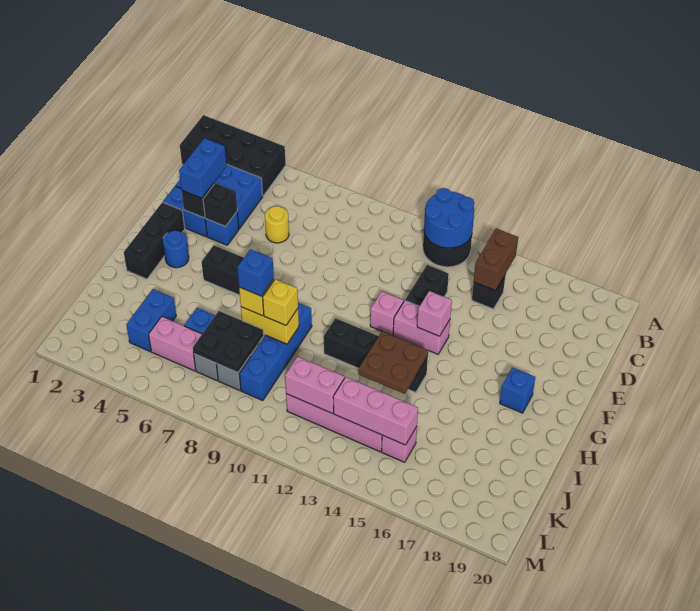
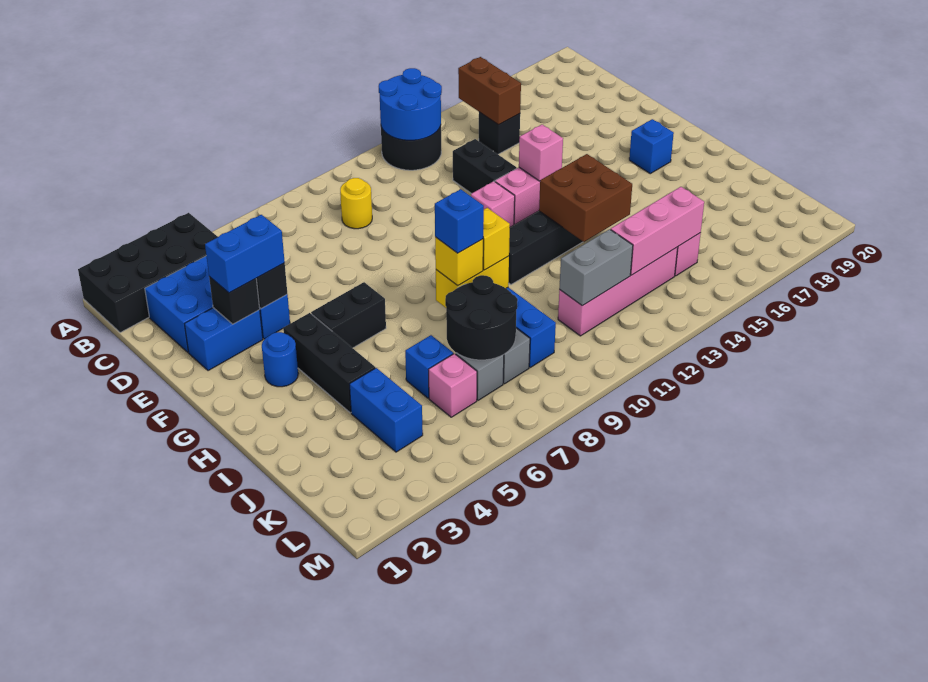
blue brick D3:E3 level 3 -> blue brick E3:E4 level 3
yellow round brick D6 level 1 -> yellow round brick C9 level 1
black brick F2:H2 level 1 -> black brick G4:I4 level 1
brown plate H13:I14 level 2 -> brown brick H13:I14 level 2
black plate J7:K8 level 2 -> black round brick J7:K8 level 2
pink brick K5:K6 level 1 -> pink brick K6 level 1
pink brick K11:K12 level 2 -> grey brick K11:K12 level 2

